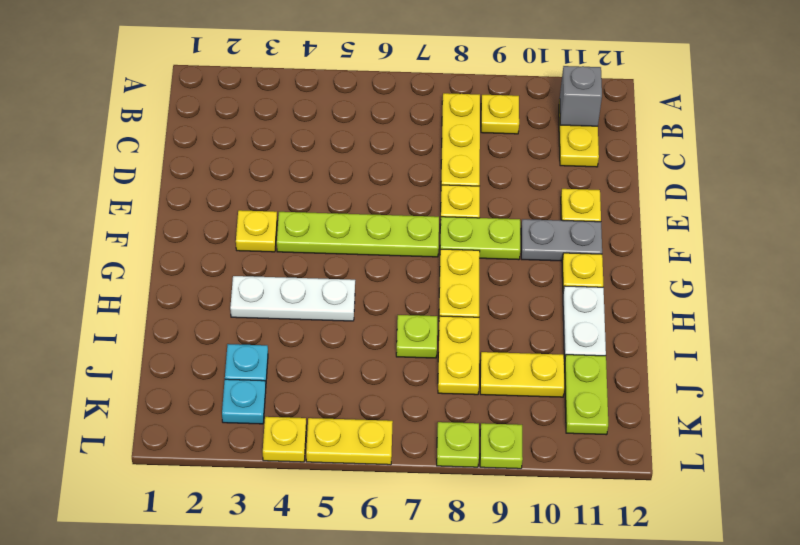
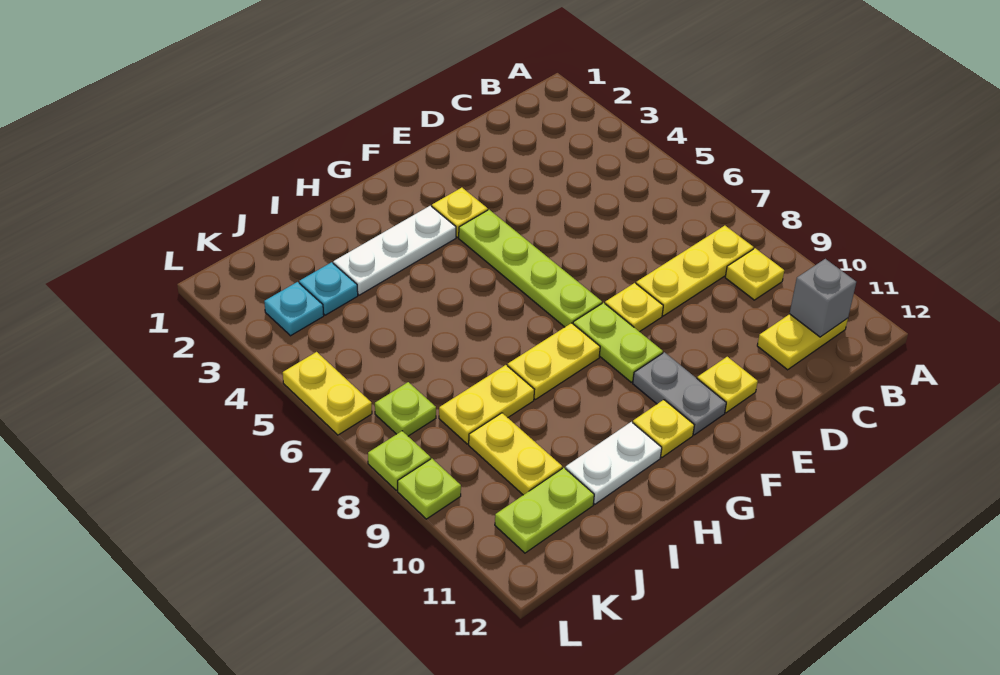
white plate H3:H5 level 1 -> white plate G3:I3 level 1
lime plate I7 level 1 -> lime plate K7 level 1
yellow plate L4 level 1 -> none

